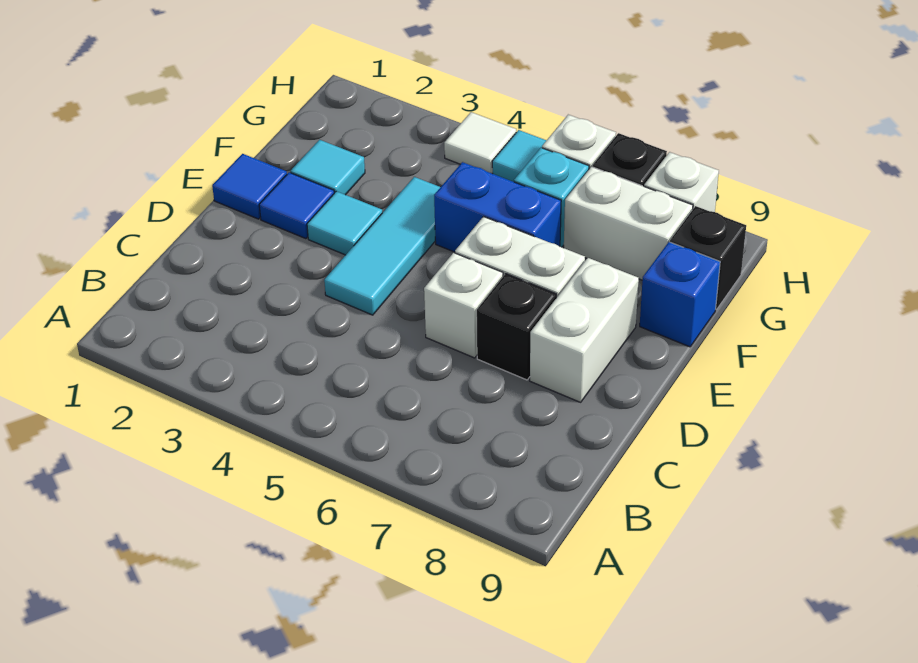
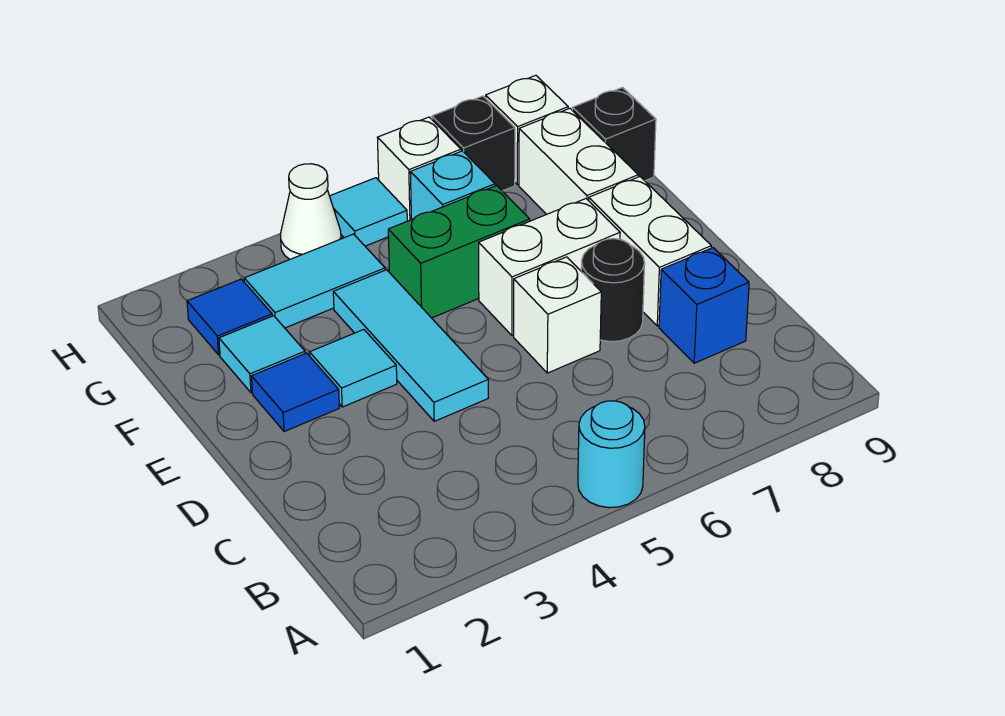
none -> cyan round brick A5 level 1
black brick D7 level 1 -> black round brick D7 level 1
blue tile E1 level 1 -> blue tile G2 level 1
blue brick F5:F6 level 1 -> green brick F5:F6 level 1
blue brick F9 level 1 -> blue brick C8 level 1
none -> cyan tile G3:G4 level 1
white brick G7:G8 level 1 -> white brick F8:G8 level 1
white tile H4 level 1 -> white cone H4 level 1

